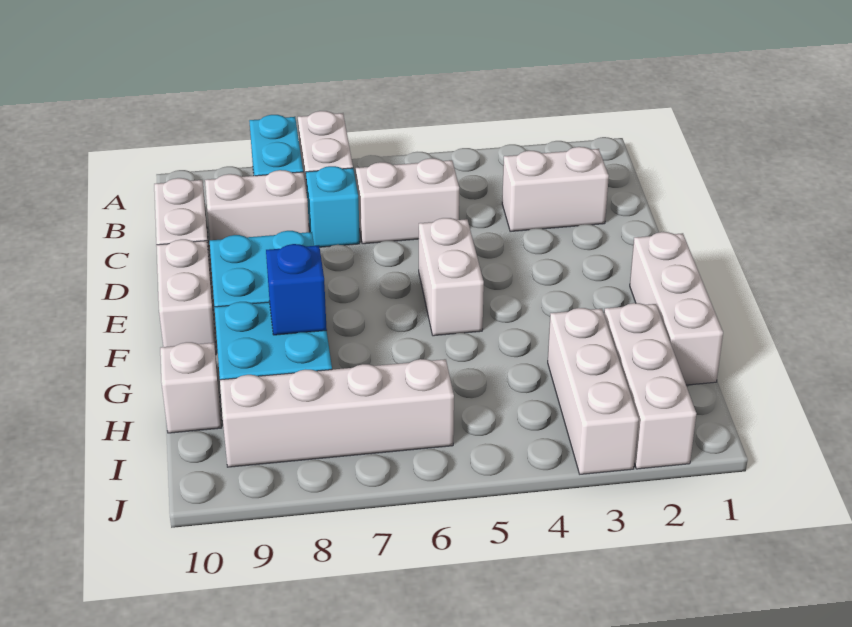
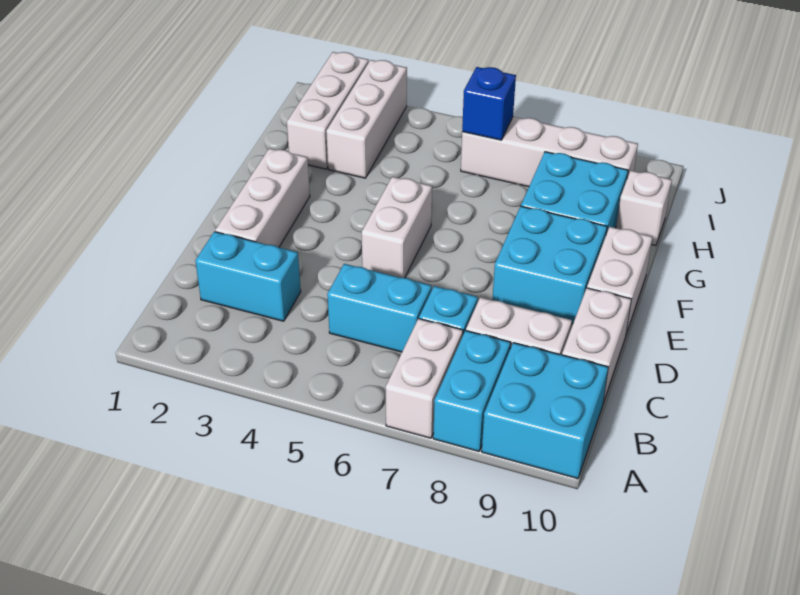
none -> cyan brick A9:B10 level 1
white brick C2:C3 level 1 -> cyan brick C2:C3 level 1
white brick C5:C6 level 1 -> cyan brick C5:C6 level 1
white brick F1:H1 level 1 -> white brick D2:F2 level 1
blue brick G8 level 2 -> blue brick I6 level 2

